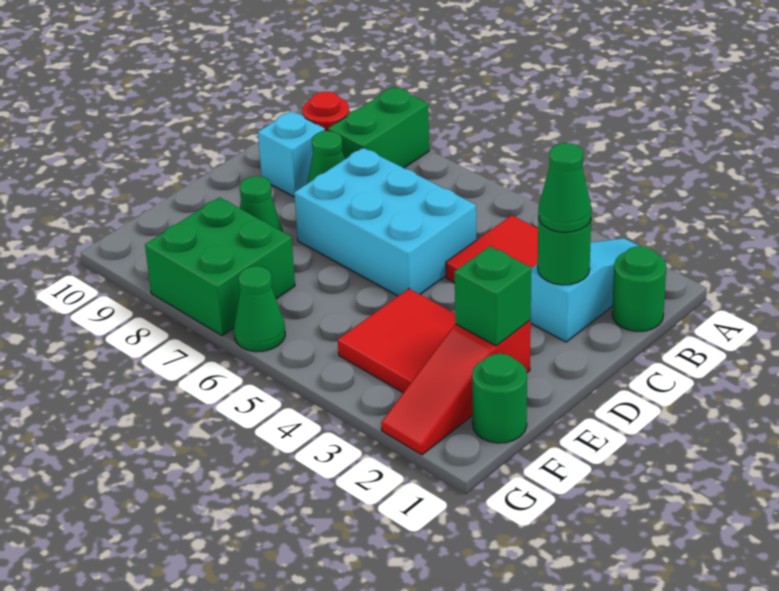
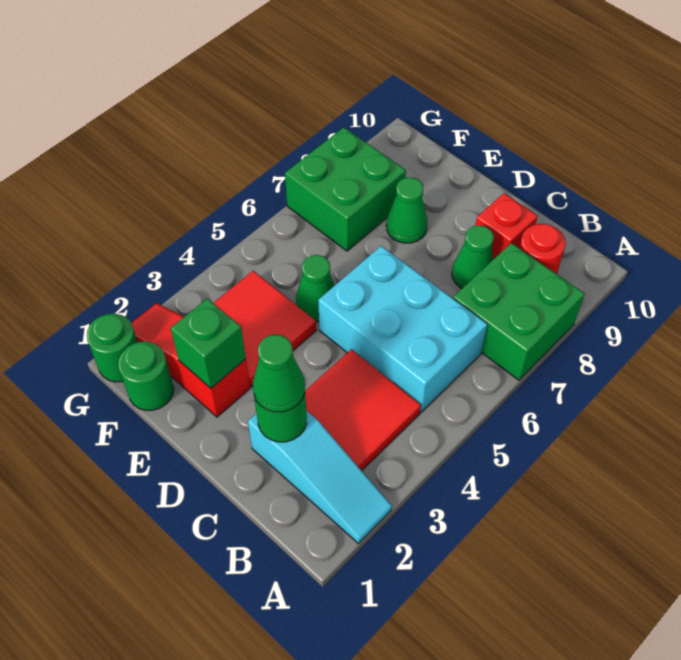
green brick A8:B8 level 1 -> green brick A7:B8 level 1
green round brick B1 level 1 -> green round brick G1 level 1
cyan brick C5:D7 level 1 -> cyan brick B5:D6 level 1
cyan brick C9 level 1 -> red brick C9 level 1
green cone G6 level 1 -> green cone E5 level 1

